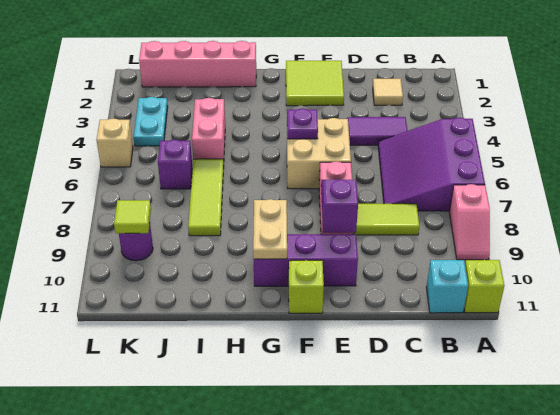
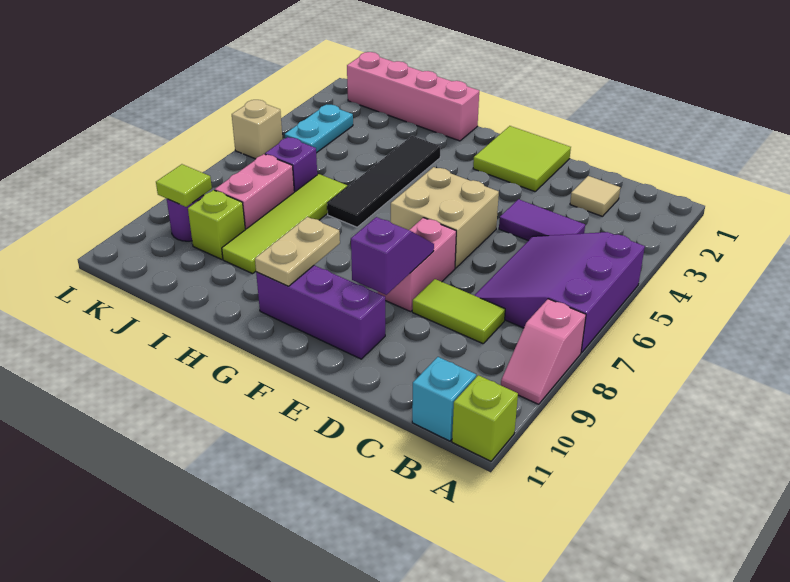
purple plate F5 level 2 -> none
lime brick F11 level 1 -> lime brick J9 level 1
none -> black tile H3:H6 level 1
pink brick I4:I5 level 1 -> pink brick J7:J8 level 1
lime tile I6:I8 level 1 -> lime tile I6:I9 level 1

